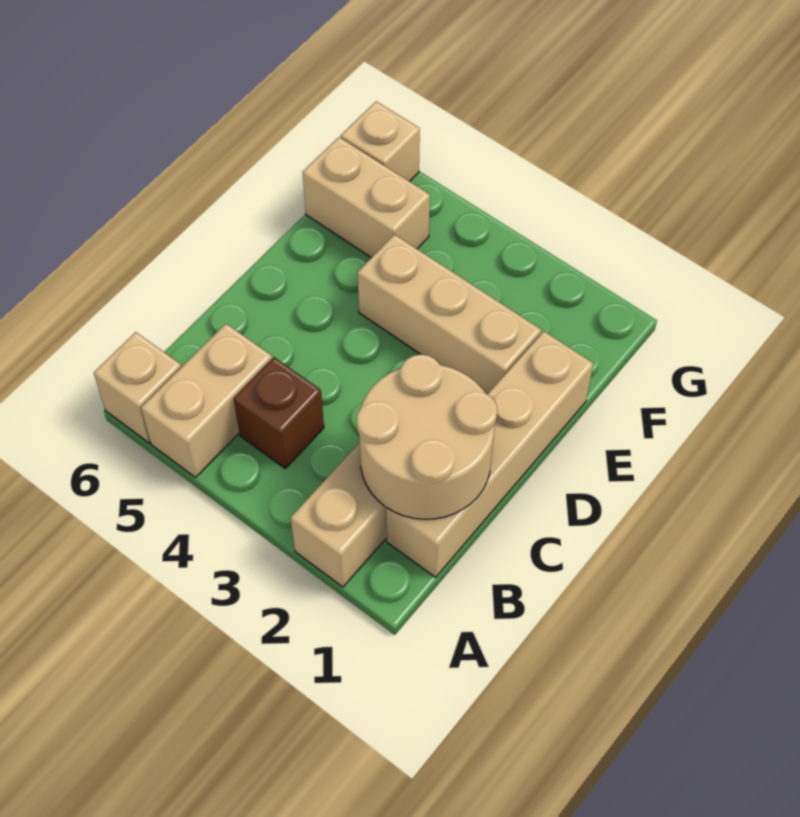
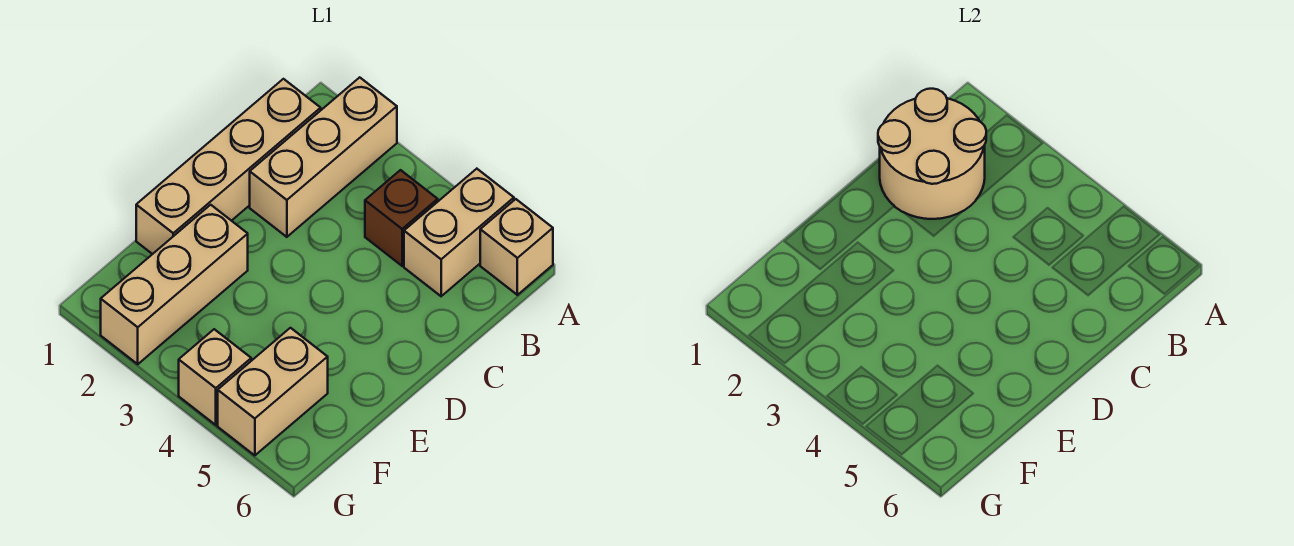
tan brick E2:E4 level 1 -> tan brick E2:G2 level 1
tan brick F5:F6 level 1 -> tan brick F5:G5 level 1
tan brick G6 level 1 -> tan brick G4 level 1

